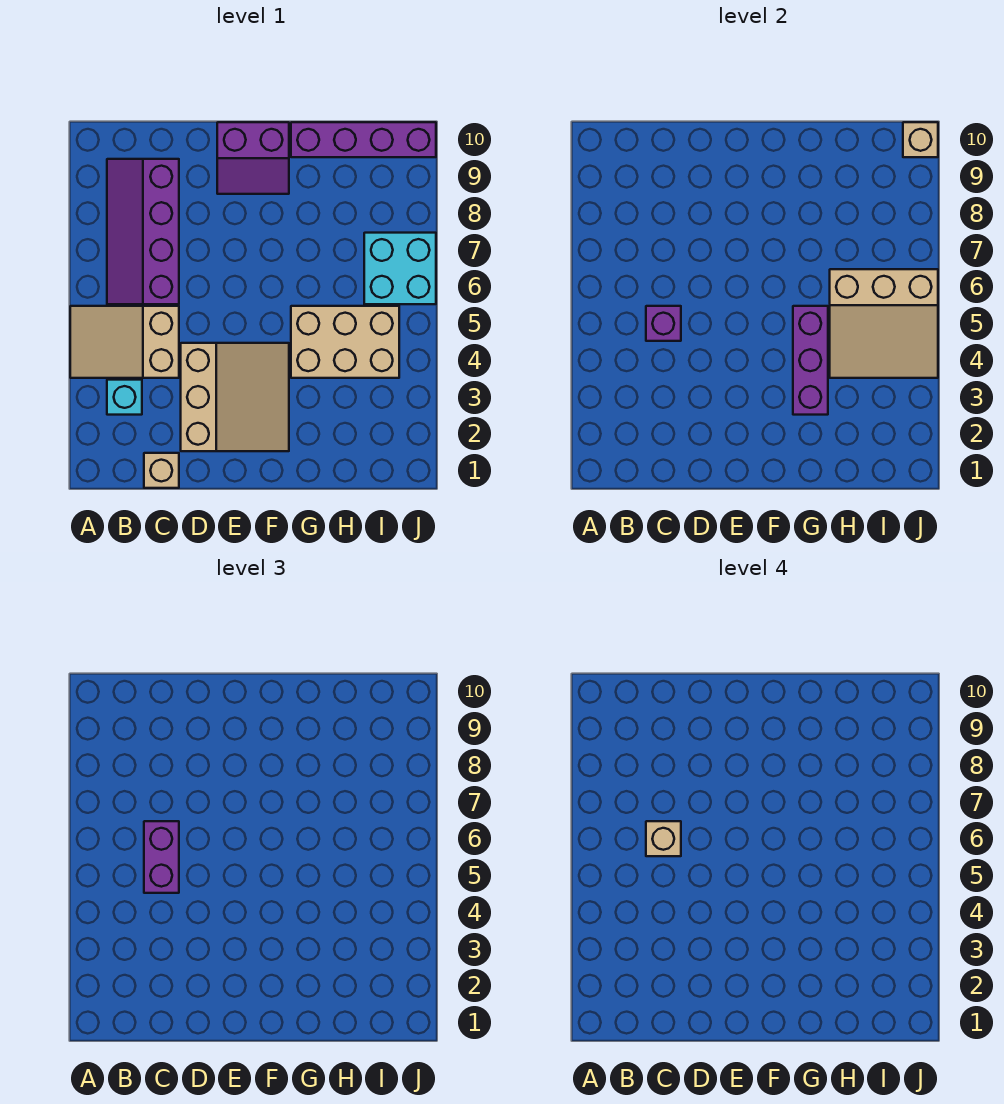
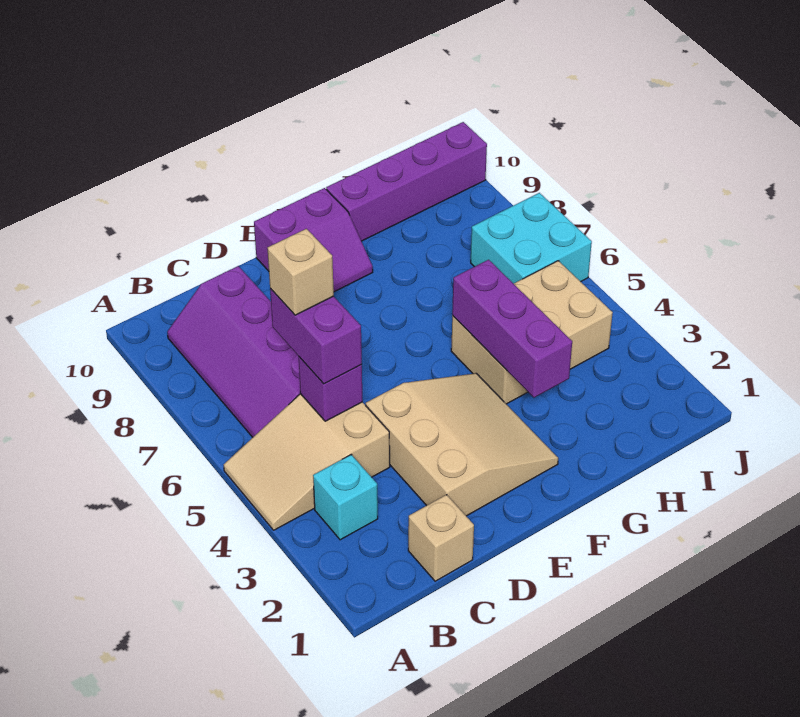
tan slope H4:J6 level 2 top 6 -> none
tan brick J10 level 2 -> none

